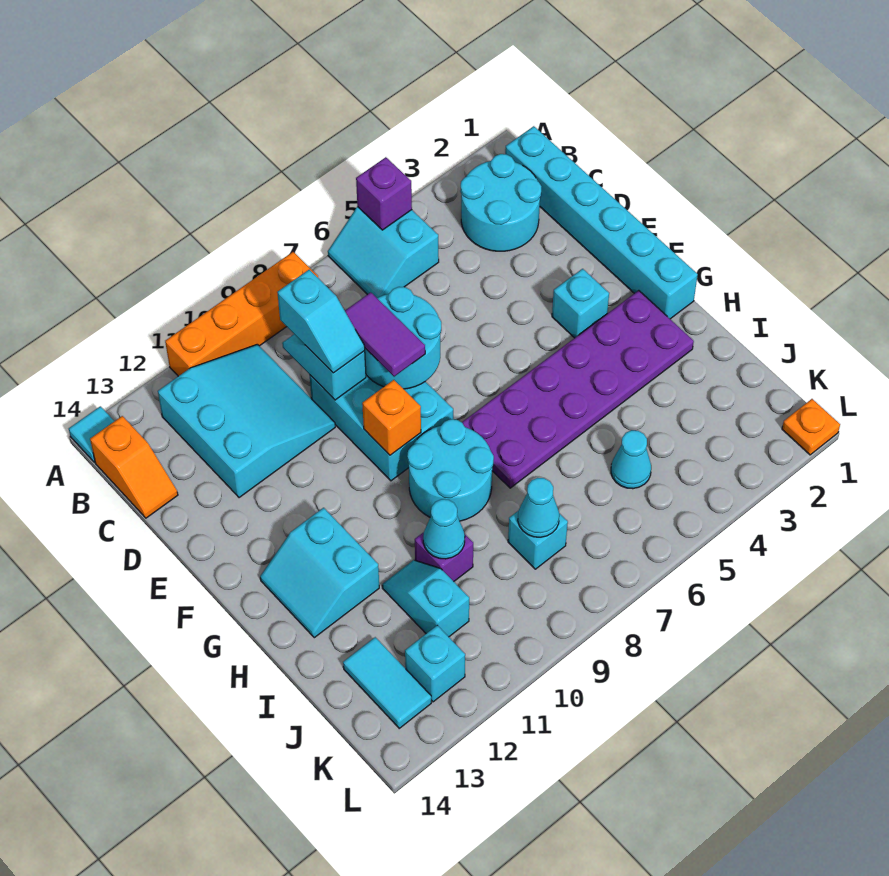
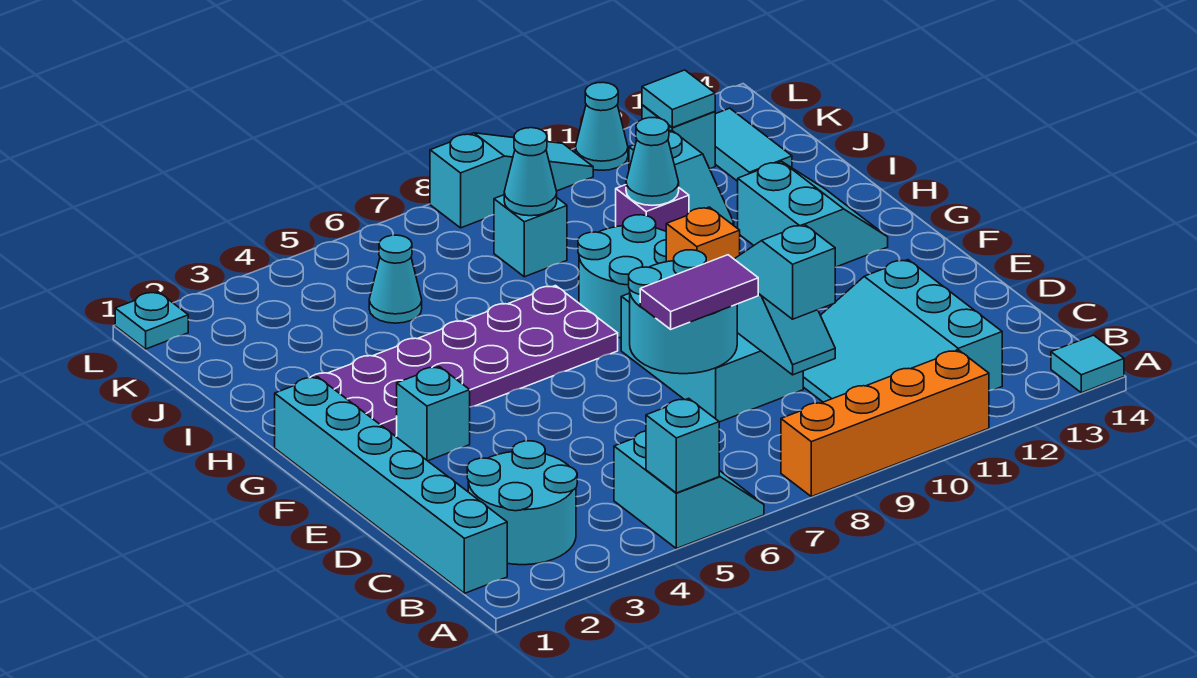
purple brick A5 level 2 -> cyan brick A5 level 2
orange slope B14:C14 level 1 top B -> none
purple tile D8:E8 level 3 -> purple tile D7:D8 level 3
none -> cyan tile K12 level 2
orange plate L1 level 1 -> cyan plate L1 level 1
none -> cyan slope L8:L10 level 1 top 8
none -> cyan cone L11 level 1

